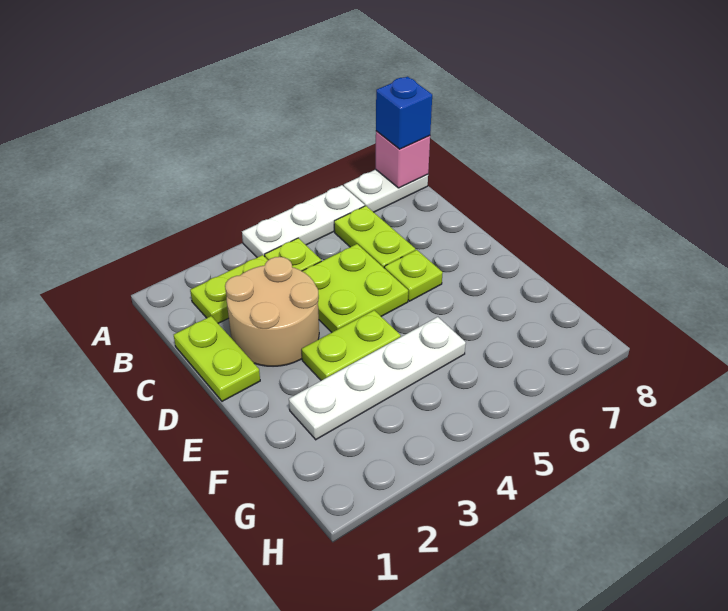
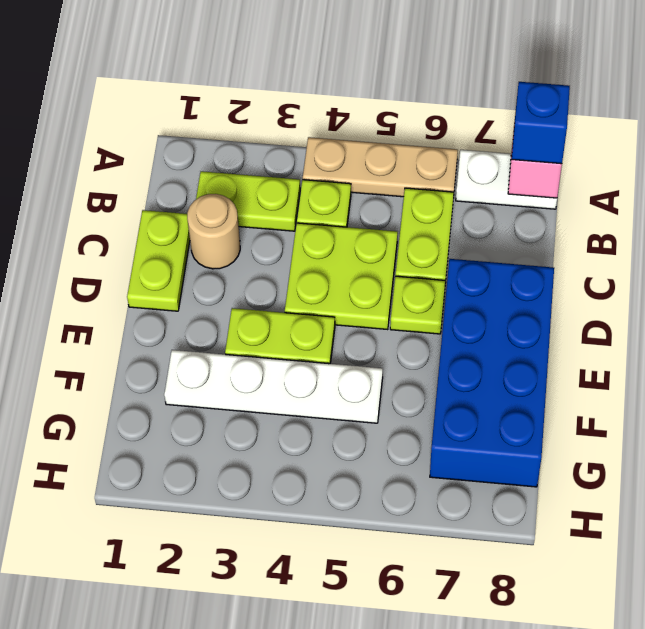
white plate A4:A6 level 1 -> tan plate A4:A6 level 1
tan round brick C2:D3 level 1 -> tan round brick C2 level 1
none -> blue brick D7:G8 level 1

